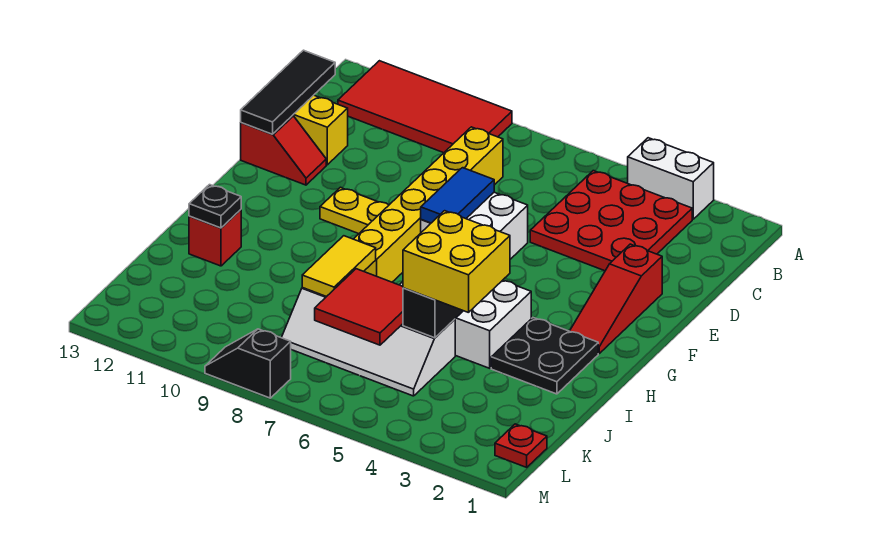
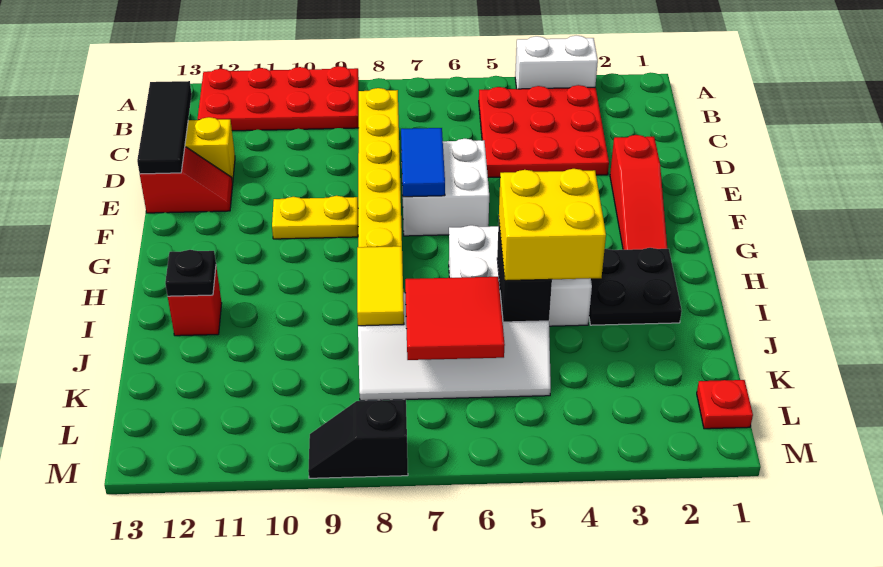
red tile A9:B12 level 1 -> red plate A9:B12 level 1

